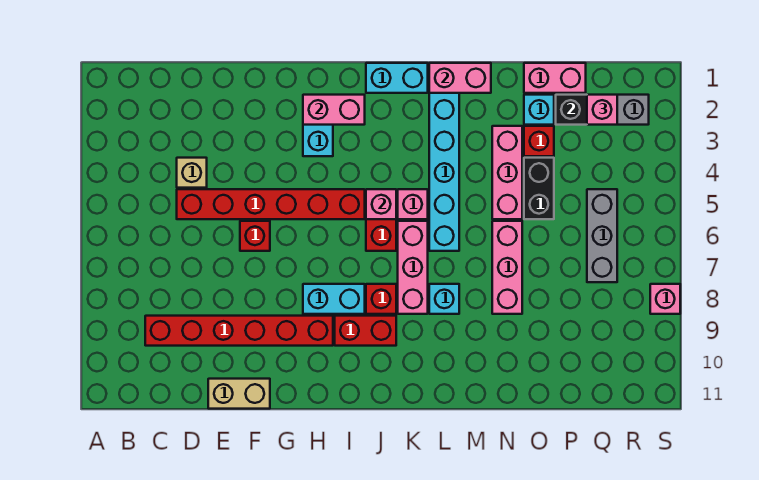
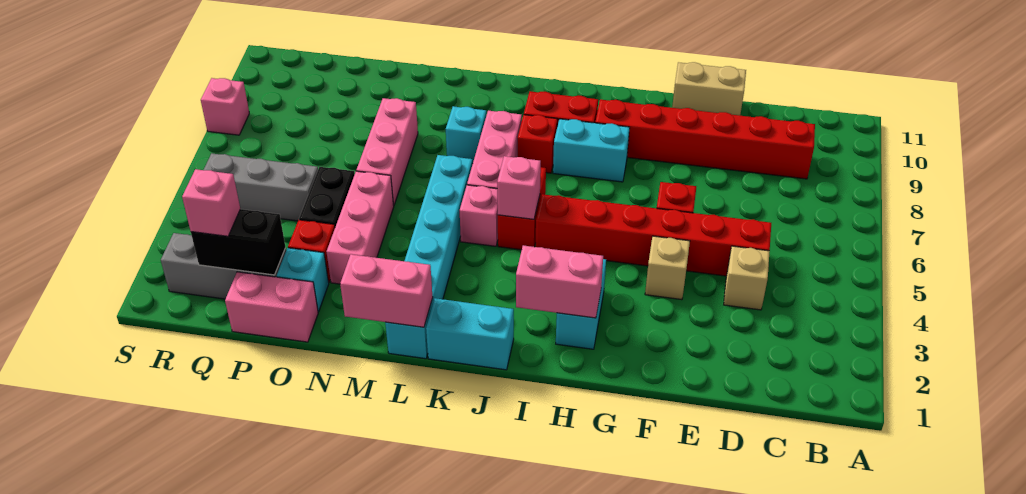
none -> tan brick F4 level 1
grey brick Q5:Q7 level 1 -> grey brick P5:R5 level 1

